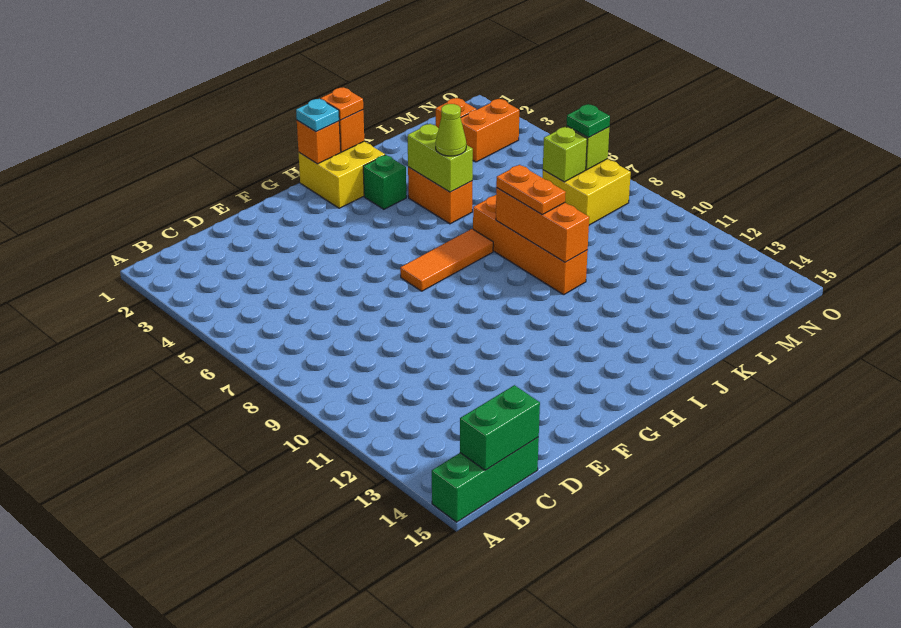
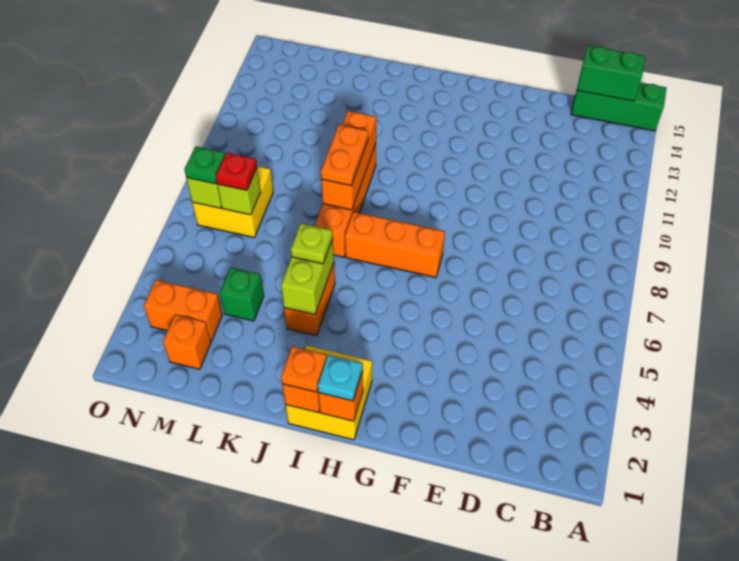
orange tile G7:I7 level 1 -> orange brick G7:I7 level 1
green brick I3 level 1 -> green brick L4 level 1
lime cone J5 level 3 -> lime plate J5 level 3
none -> red plate M7 level 3

